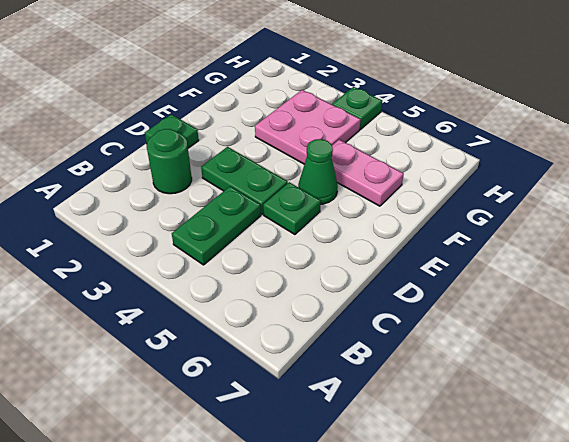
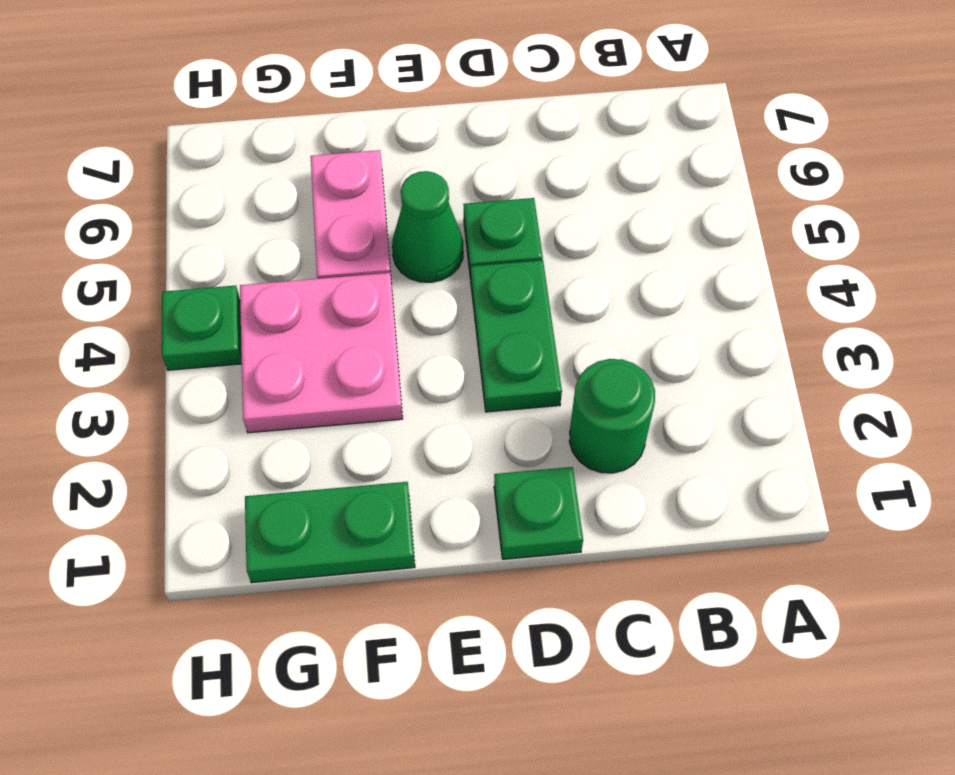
green plate B4:C4 level 1 -> green plate F1:G1 level 1

